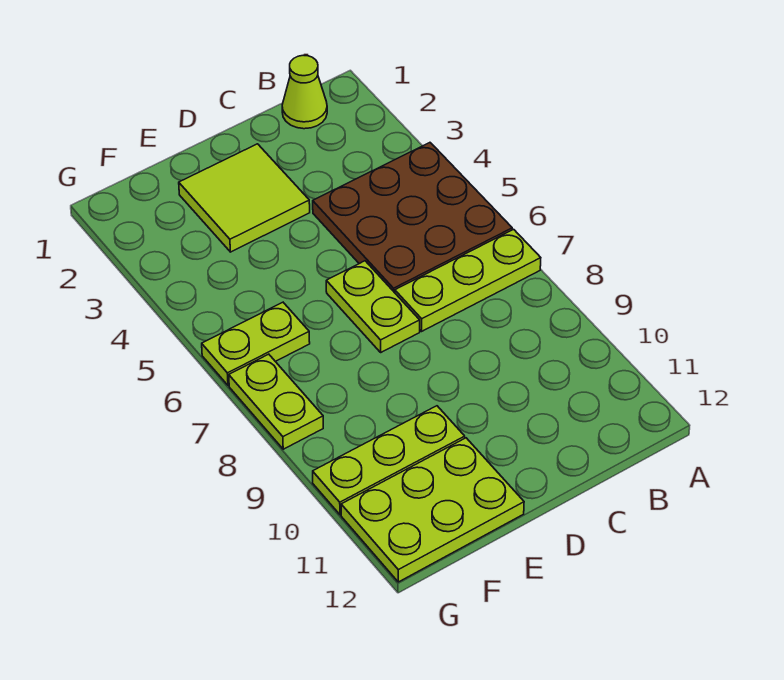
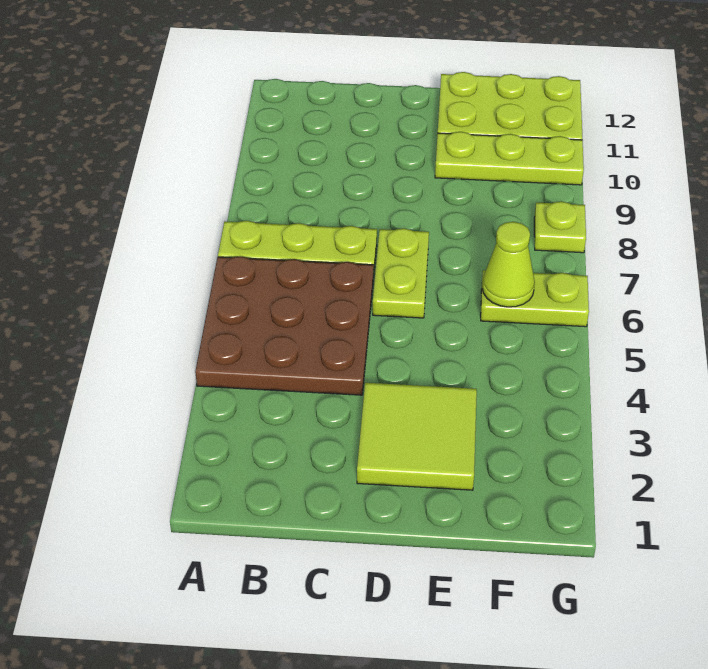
lime cone B1 level 1 -> lime cone F6 level 2
lime plate G7:G8 level 1 -> lime plate G8 level 1

